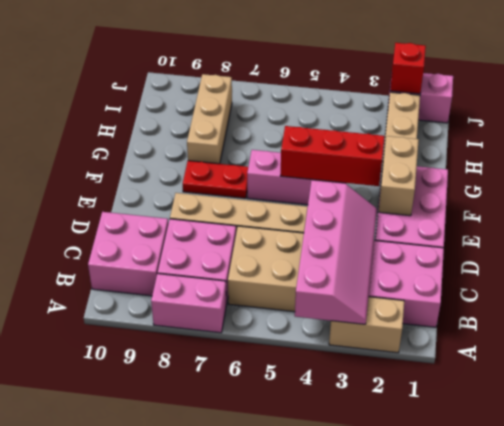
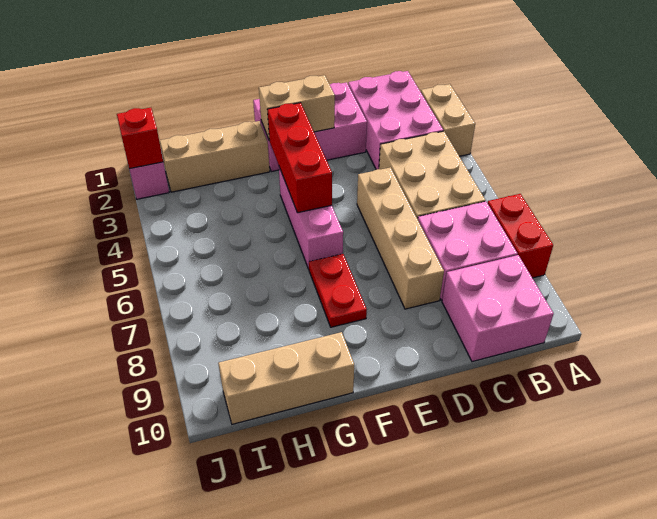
pink slope A3:D4 level 2 top 4 -> none
pink brick A7:A8 level 1 -> red brick A7:A8 level 1
tan brick G8:I8 level 1 -> tan brick G10:I10 level 1

